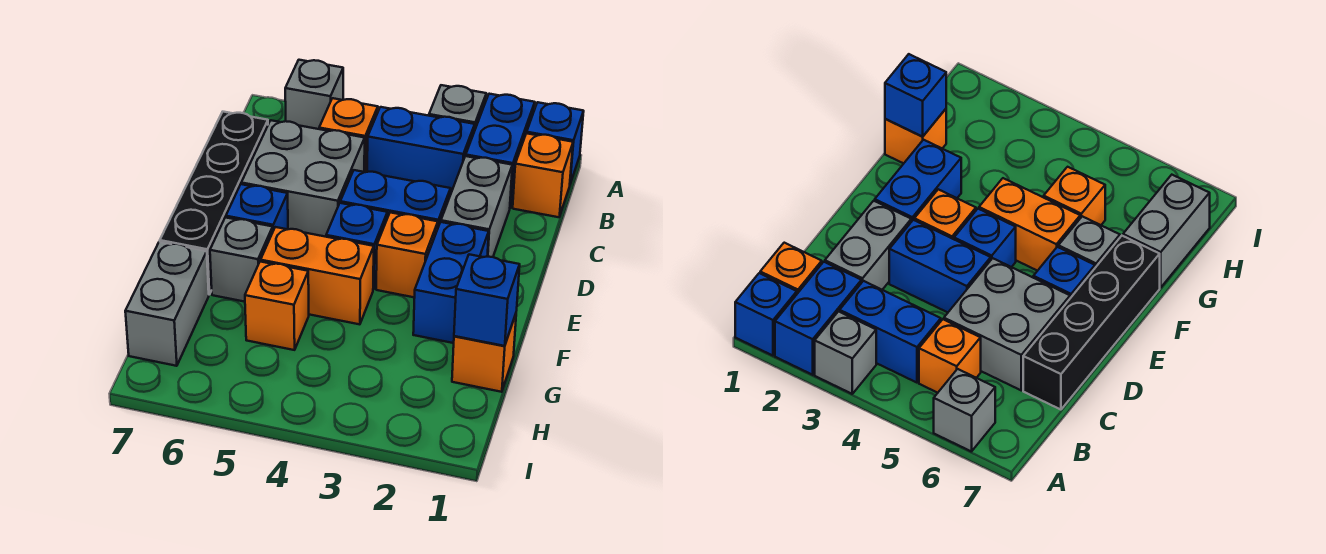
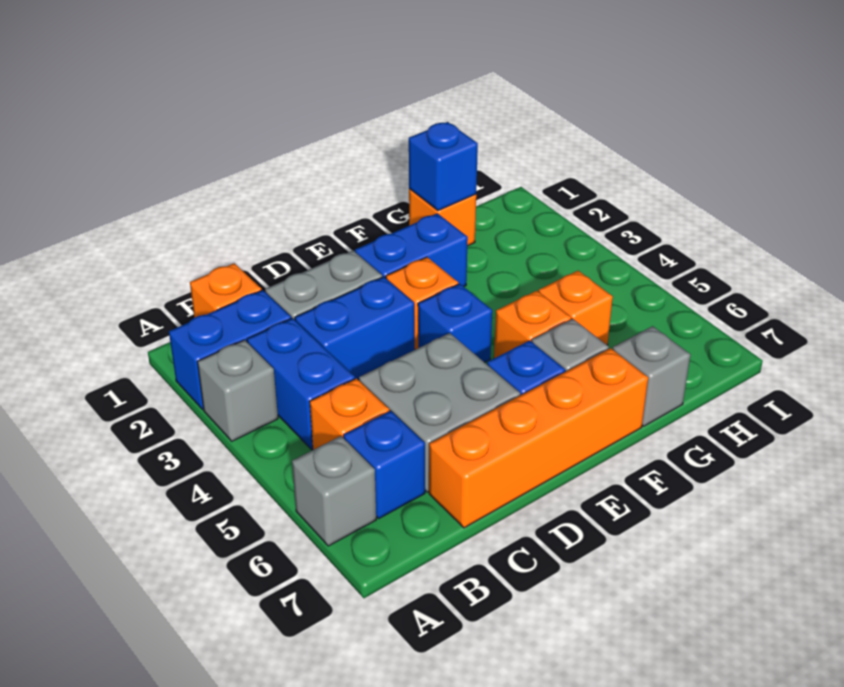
blue brick A1 level 1 -> blue brick B6 level 1
black brick C7:F7 level 1 -> orange brick C7:F7 level 1
blue brick D3:D4 level 1 -> blue brick C3:D3 level 1
orange brick F4:F5 level 1 -> orange brick F5 level 1
grey brick G7:H7 level 1 -> grey brick G7 level 1

